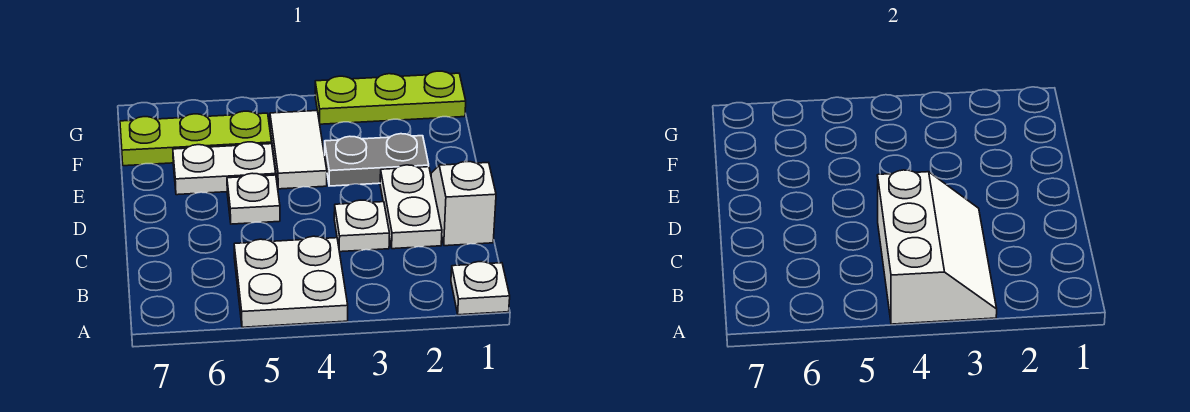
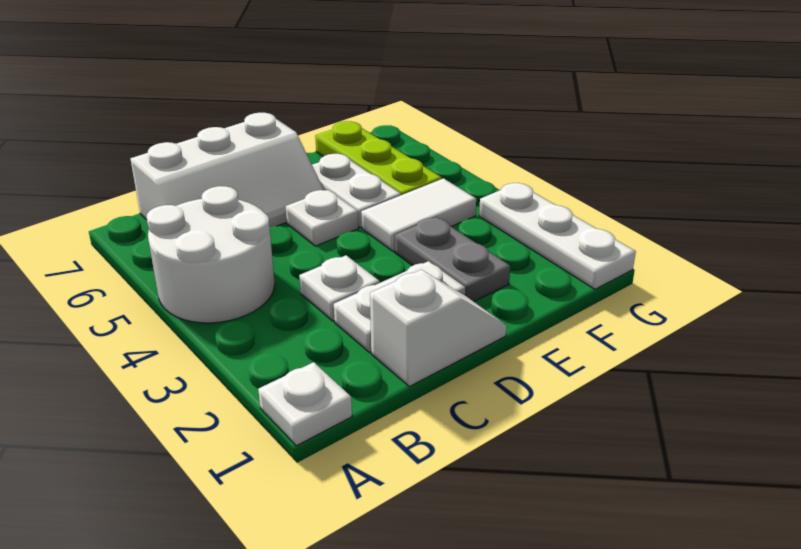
white slope A3:C4 level 2 top 4 -> white slope B6:D7 level 1 top 7
white plate A4:B5 level 1 -> white round brick A4:B5 level 1
lime plate G1:G3 level 1 -> white plate G1:G3 level 1

